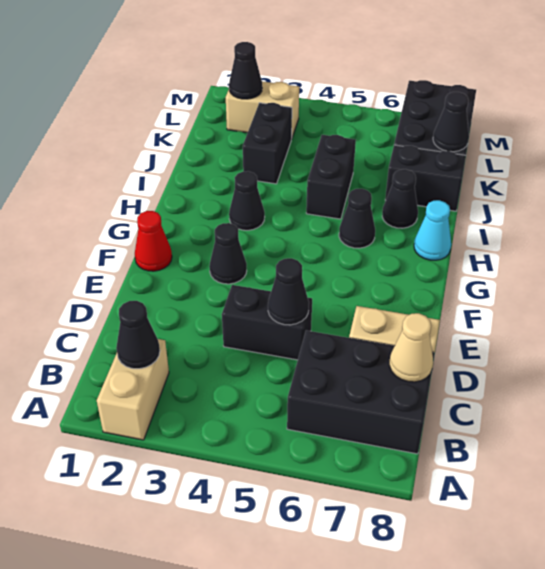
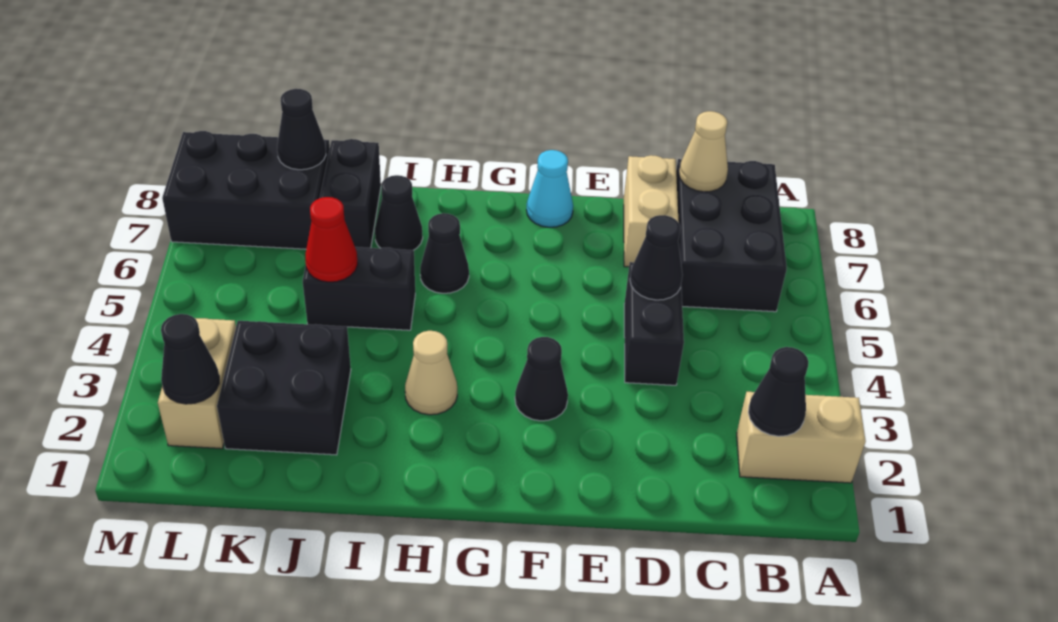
red cone F1 level 1 -> red cone J5 level 2
black cone H3 level 1 -> tan cone H3 level 1
cyan cone H8 level 1 -> cyan cone F8 level 1
black brick J3:K3 level 1 -> black brick J2:K3 level 1

